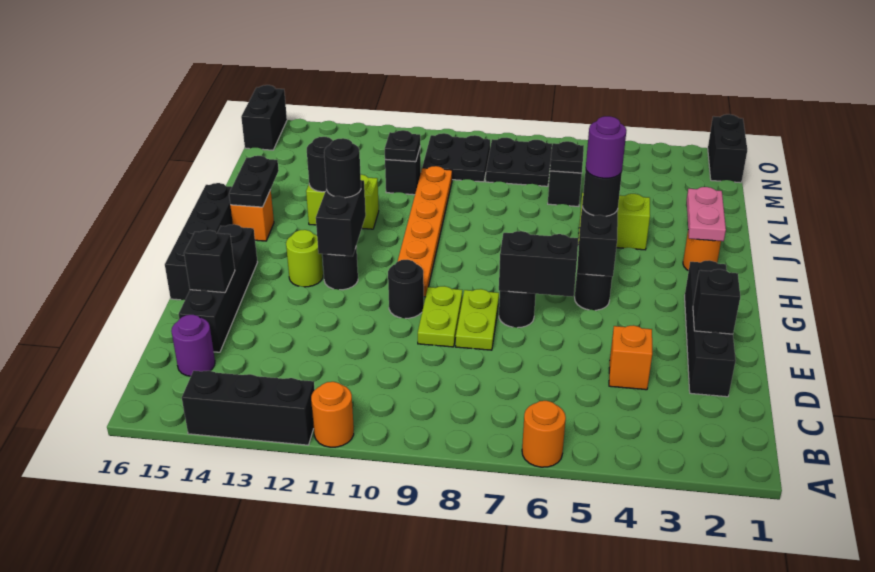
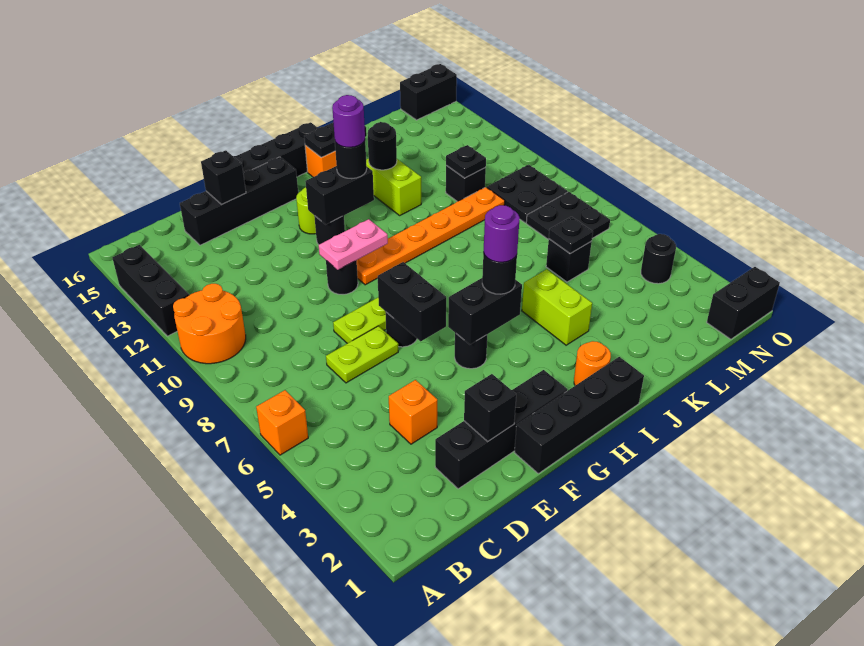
orange round brick A6 level 1 -> orange brick A6 level 1
orange round brick A11 level 1 -> orange round brick A10:B11 level 1
purple round brick C15 level 1 -> purple round brick H12 level 4
lime plate E9:F9 level 1 -> lime plate D7:E7 level 1
none -> black brick F1:I1 level 1
pink plate I2:J2 level 2 -> pink plate F10:G10 level 2
none -> black round brick N4 level 1

